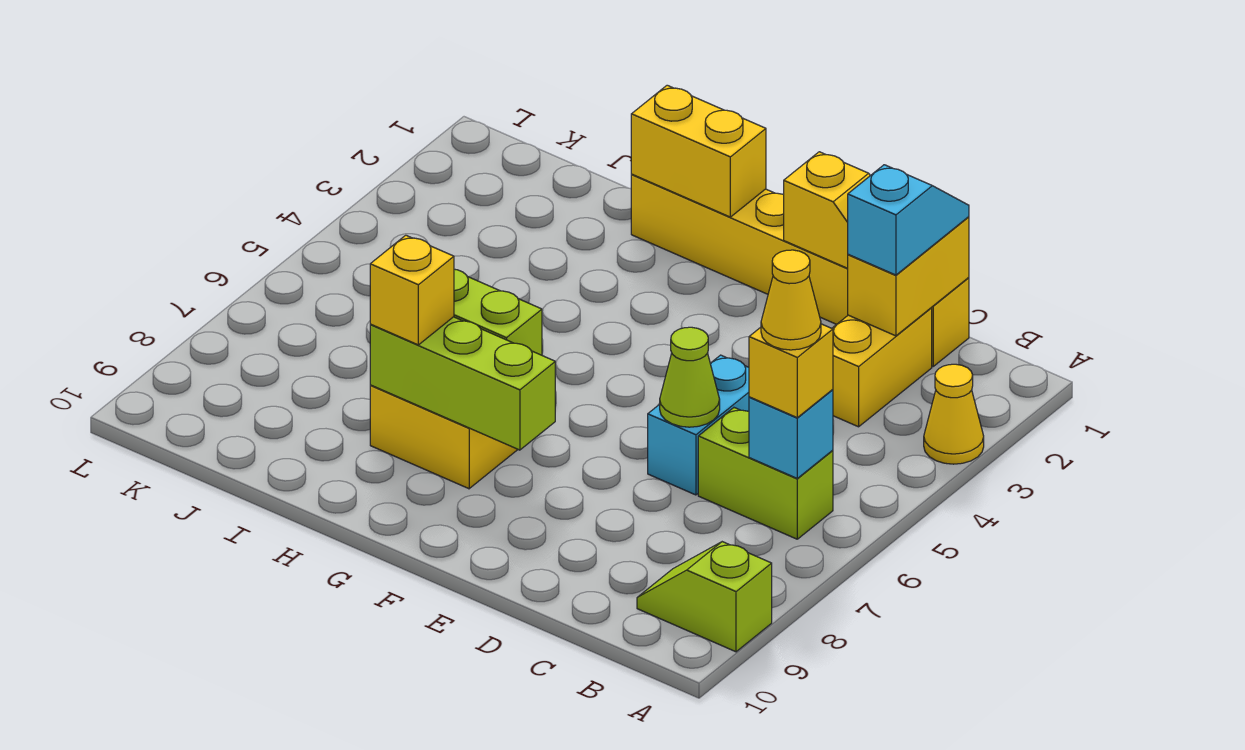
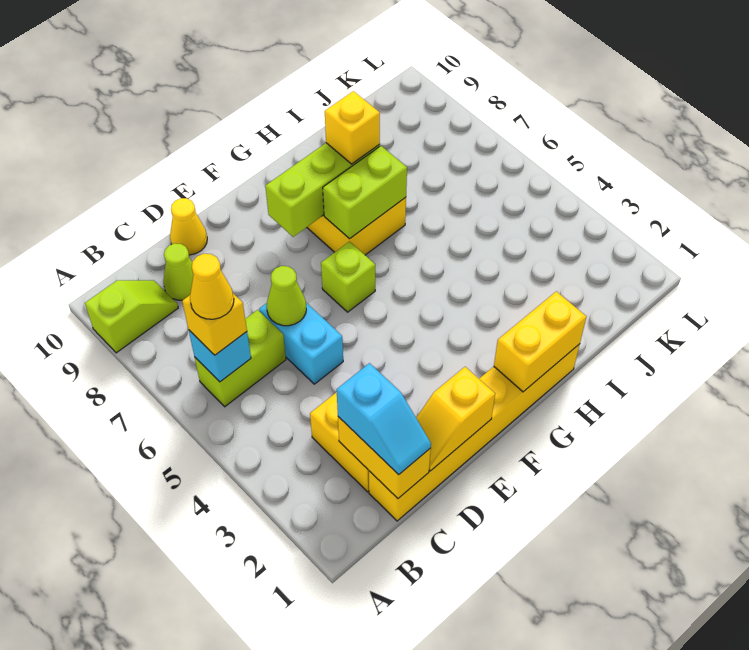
yellow cone A3 level 1 -> yellow cone D10 level 1
none -> lime cone C9 level 1
none -> lime brick F6 level 1

